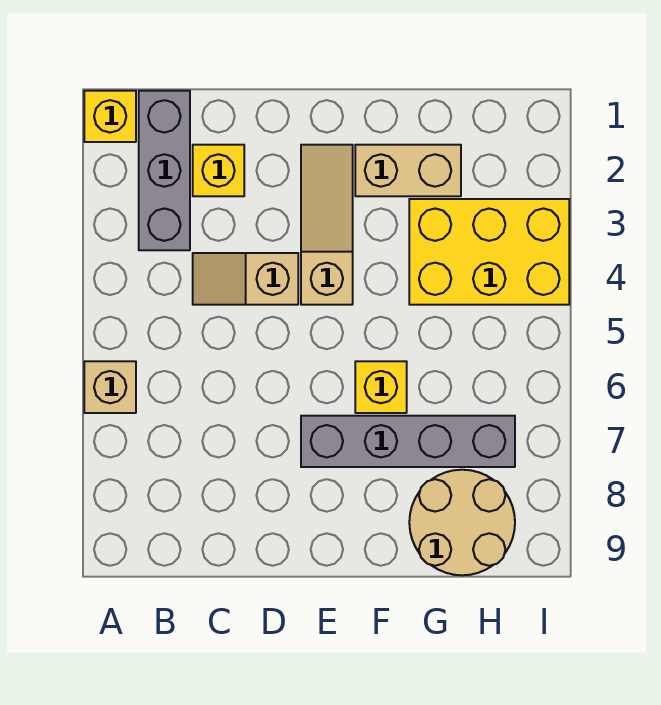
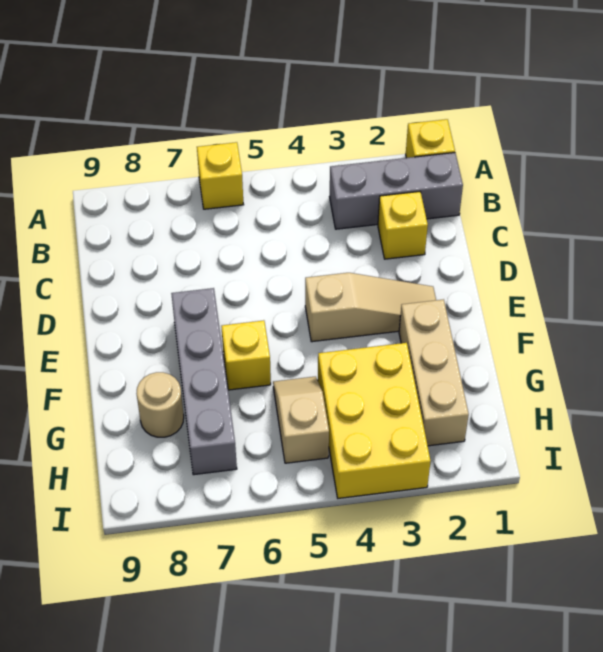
tan brick A6 level 1 -> yellow brick A6 level 1
tan slope C4:D4 level 1 top D -> tan slope G5:H5 level 1 top H
tan brick F2:G2 level 1 -> tan brick F2:H2 level 1
tan round brick G8:H9 level 1 -> tan round brick G8 level 1

